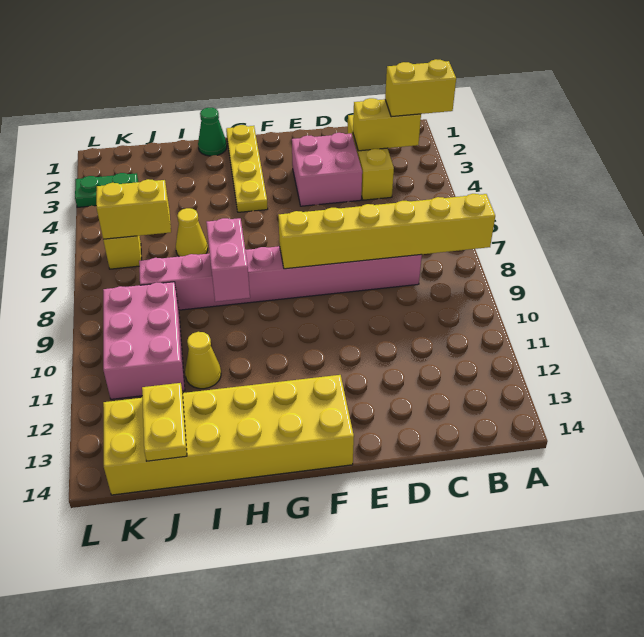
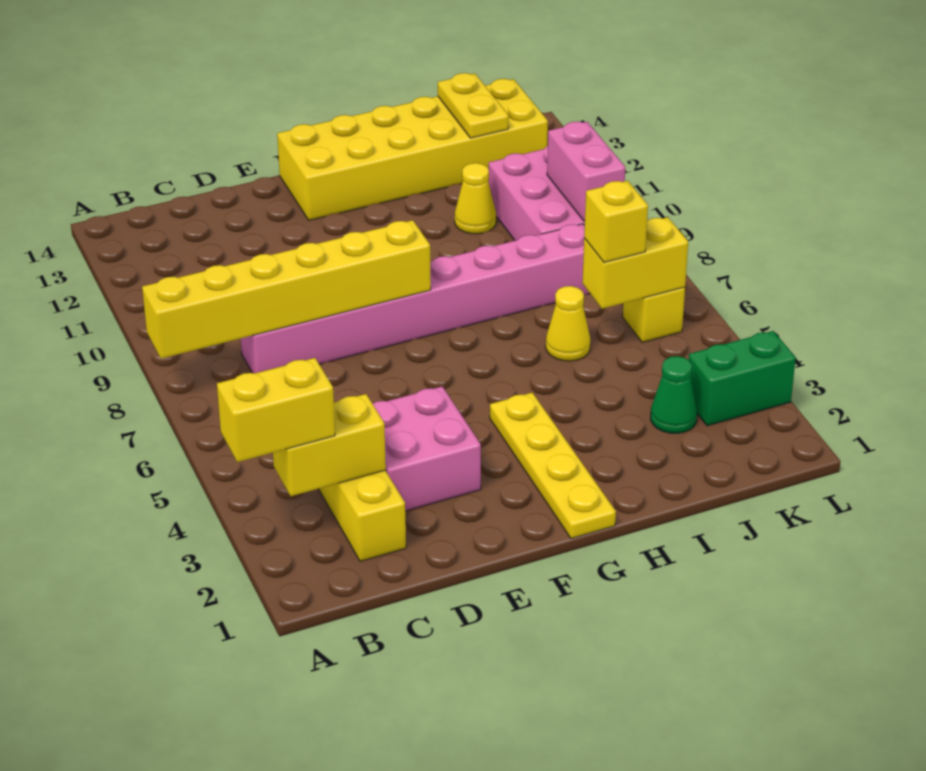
green cone H1 level 1 -> green cone J3 level 1
pink brick H8:H9 level 2 -> pink brick K9:K10 level 2
none -> yellow brick J6 level 3
green plate K3:L3 level 1 -> green brick K3:L3 level 1

